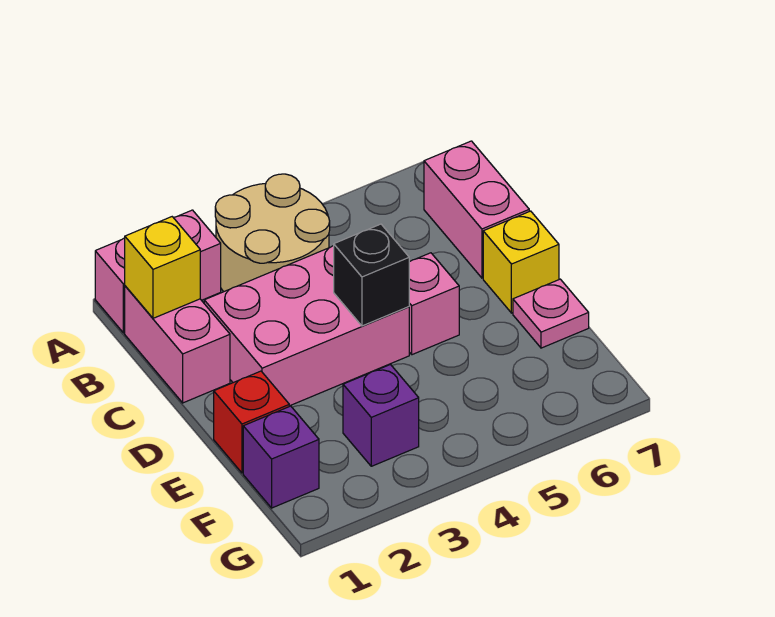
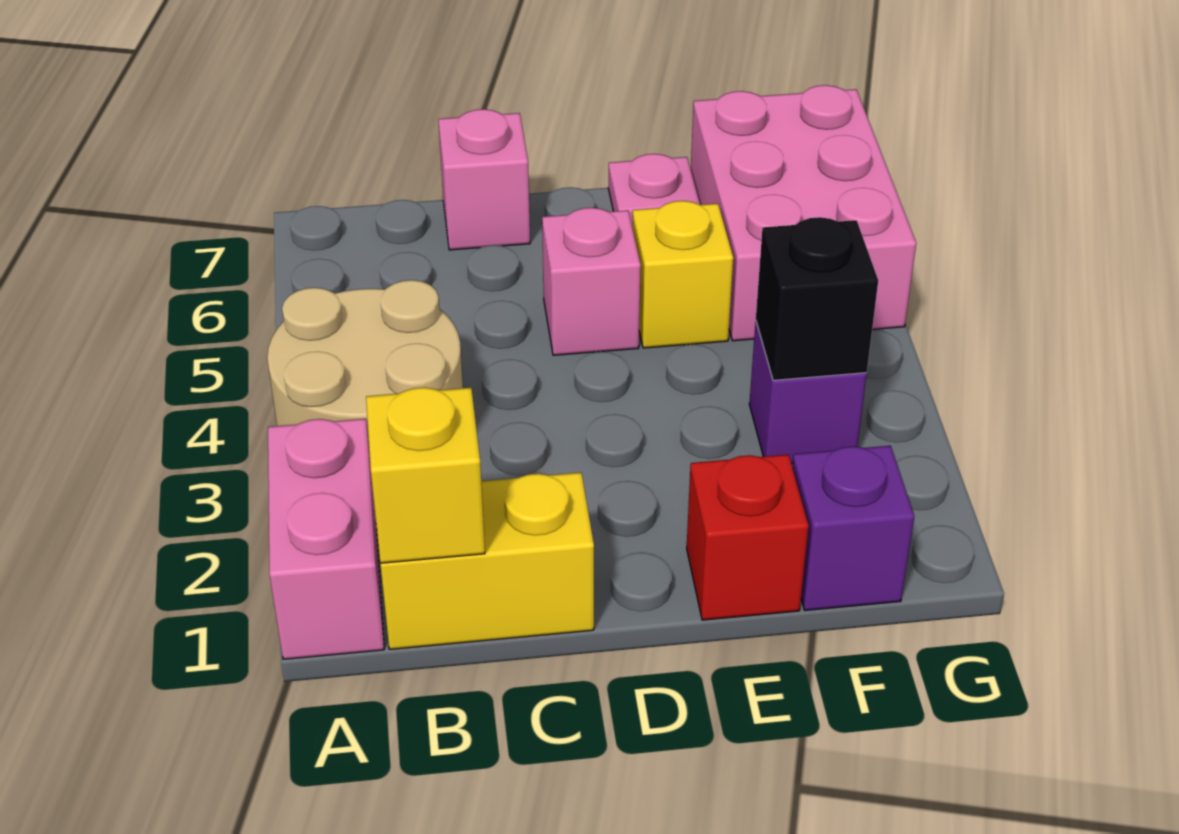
pink brick B1:C1 level 1 -> yellow brick B1:C1 level 1
pink brick B7:C7 level 1 -> pink brick C7 level 1
pink brick C2:D4 level 1 -> pink brick F5:G7 level 1
black brick D4 level 2 -> black brick F3 level 2
yellow brick D7 level 1 -> yellow brick E5 level 1

